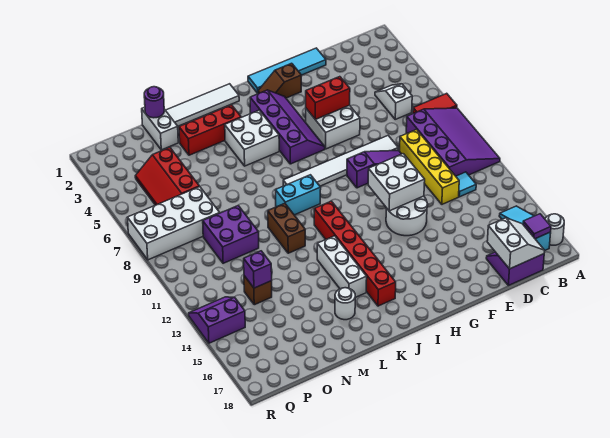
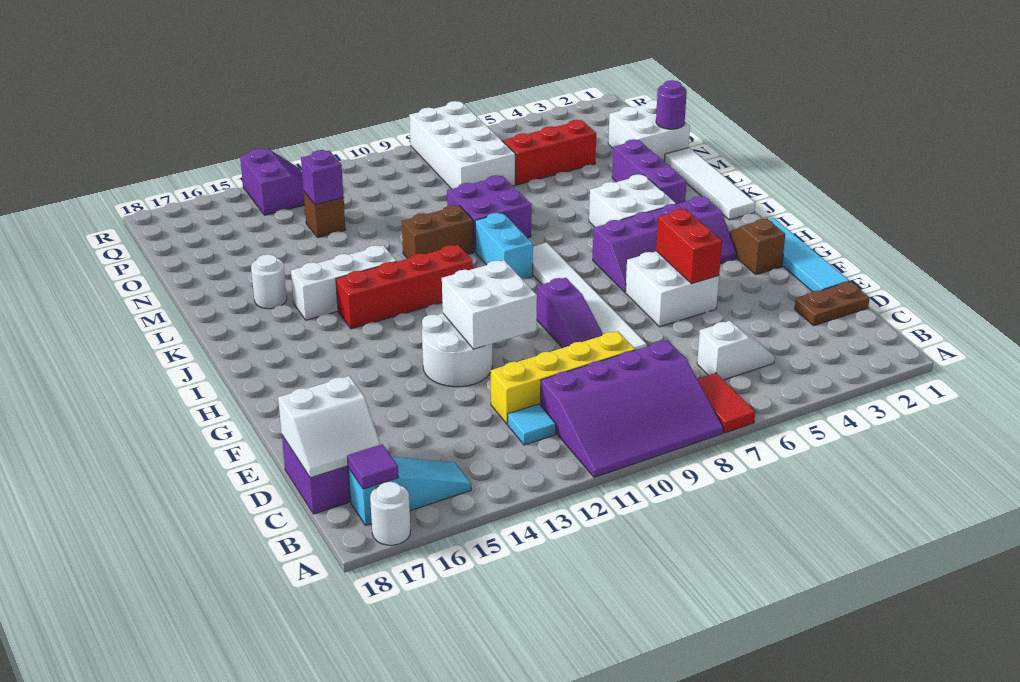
none -> brown plate D1:D2 level 1
red brick J11:J16 level 1 -> red brick J11:J14 level 1
red brick K3:M3 level 1 -> purple brick K3:M3 level 1
white brick N1:N2 level 1 -> white brick N1:O2 level 1
purple brick N9:O10 level 1 -> purple brick L8:M9 level 1

